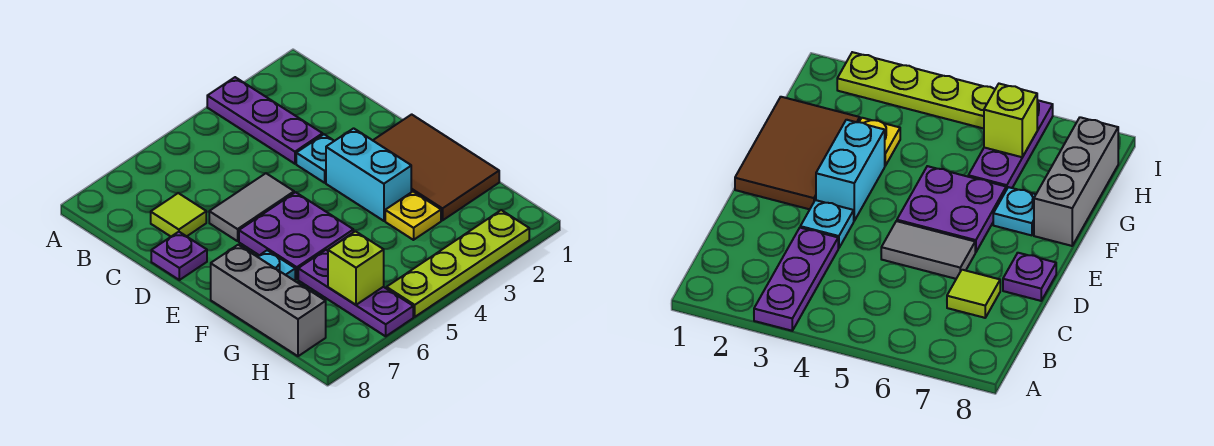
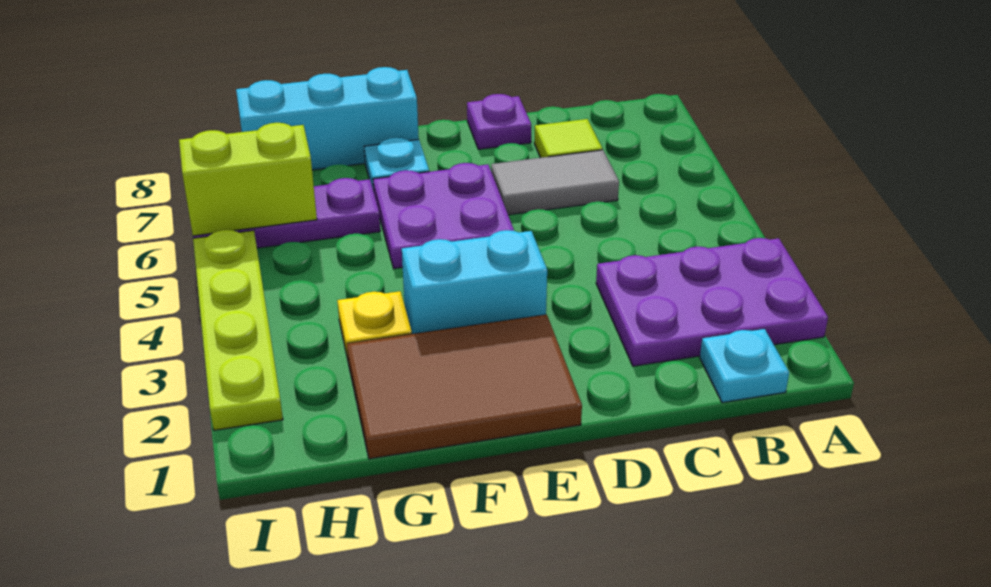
purple plate A3:C3 level 1 -> purple plate A2:C3 level 1
cyan plate D3 level 1 -> cyan plate B1 level 1
grey tile D5:D6 level 1 -> grey tile C6:D6 level 1
grey brick F8:H8 level 1 -> cyan brick F8:H8 level 1
lime brick H6 level 2 -> lime brick H6:I6 level 2

